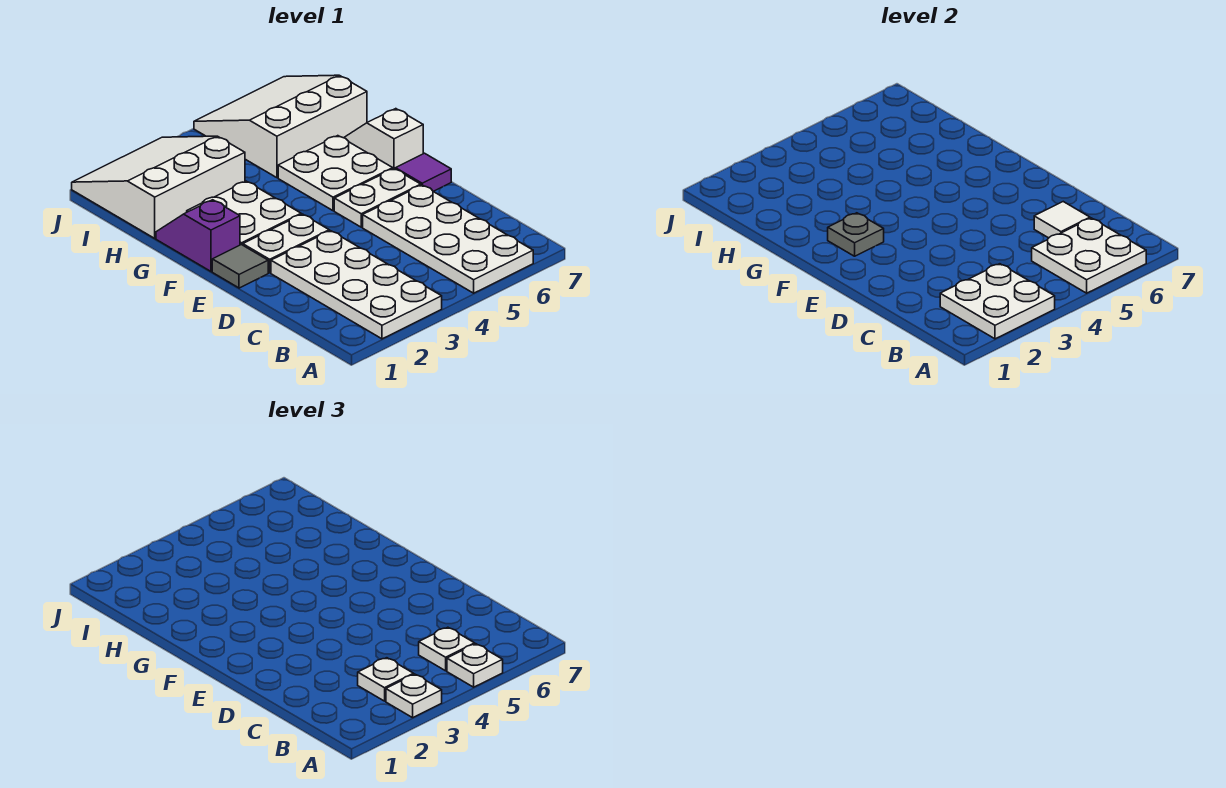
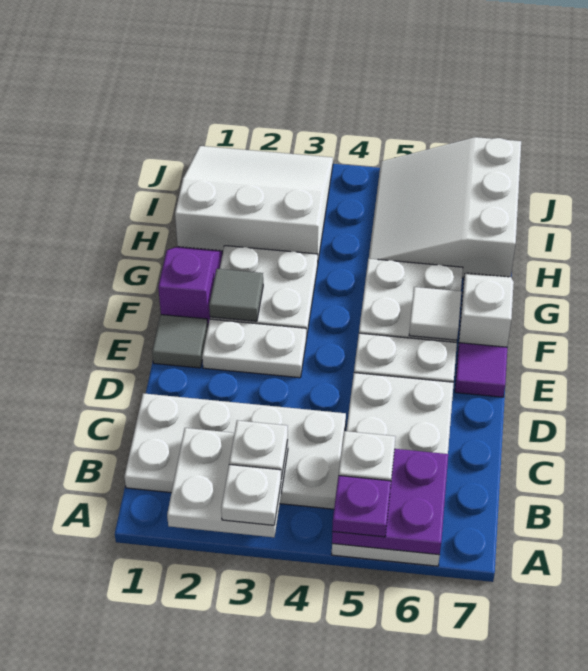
white plate A2:D3 level 1 -> white plate B1:C4 level 1
white plate A5:B6 level 2 -> purple plate A5:B6 level 2
white plate A5 level 3 -> purple plate A5 level 3
white tile C6 level 2 -> white tile F6 level 2
grey plate F2 level 2 -> grey tile F2 level 2
white slope H5:J7 level 1 top H -> white slope H5:J7 level 1 top 7

